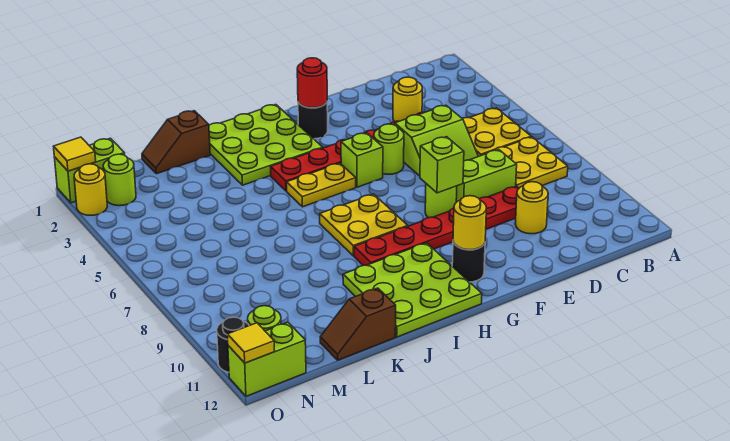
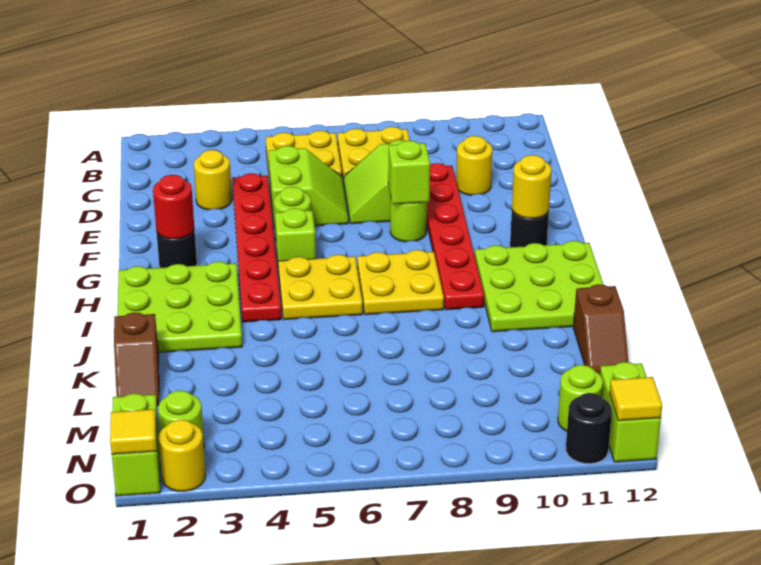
yellow plate H5:I5 level 1 -> yellow plate H5:I6 level 1

